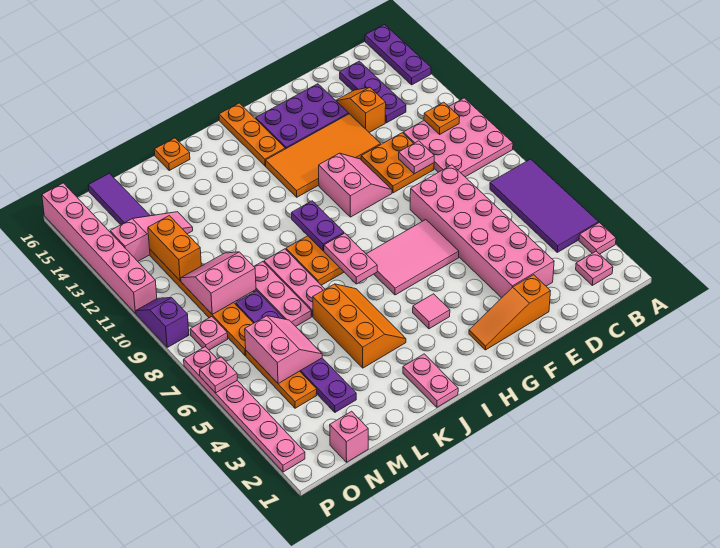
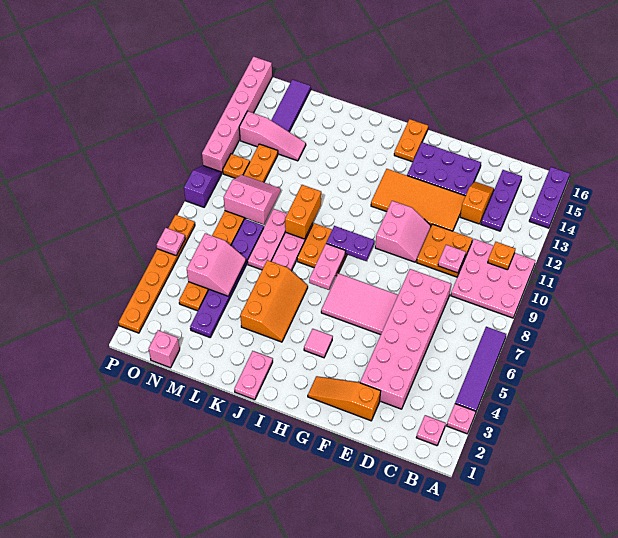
purple tile A4:B7 level 1 -> purple tile A4:A7 level 1
orange plate H14:H16 level 1 -> orange plate H15:H16 level 1
purple plate I9:I10 level 2 -> purple plate H9:I9 level 2
orange plate K16 level 1 -> orange plate O11 level 1
orange brick N11:N12 level 2 -> orange brick K9:K10 level 2
pink plate O8 level 1 -> none
pink plate P2:P7 level 1 -> orange plate P2:P7 level 1

